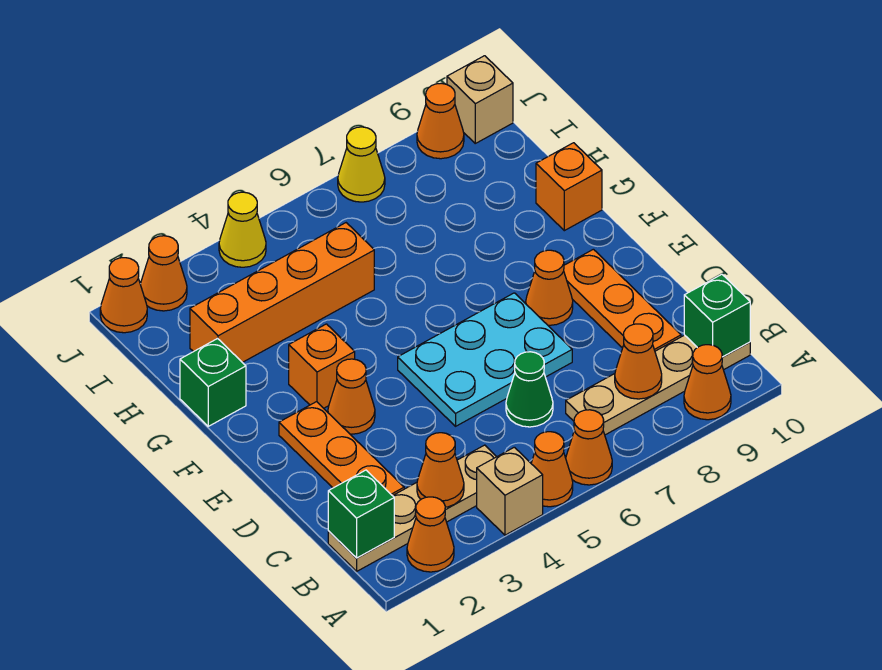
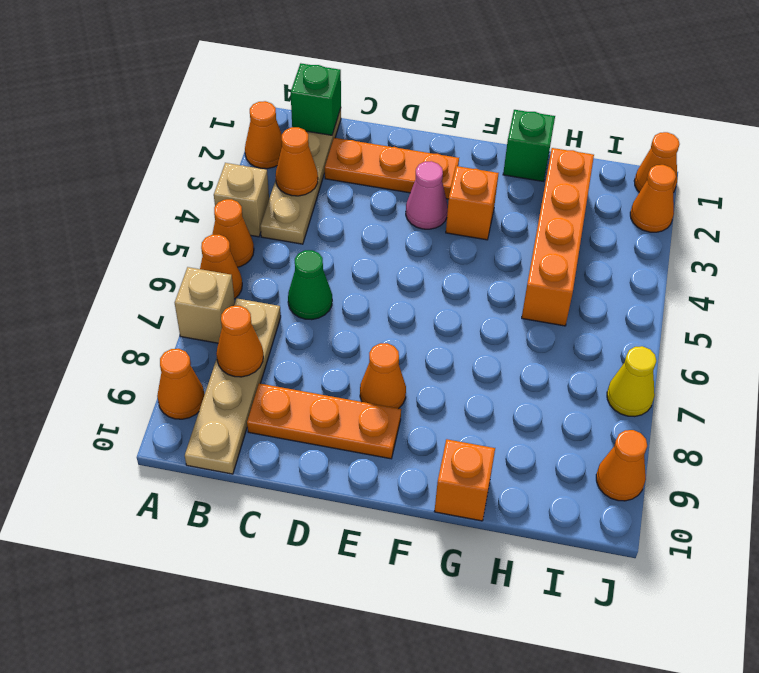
green brick B10 level 2 -> none
cyan plate D5:E7 level 1 -> none
orange cone E3 level 1 -> pink cone E3 level 1
yellow cone J4 level 1 -> none
tan brick J10 level 1 -> tan brick A7 level 1

